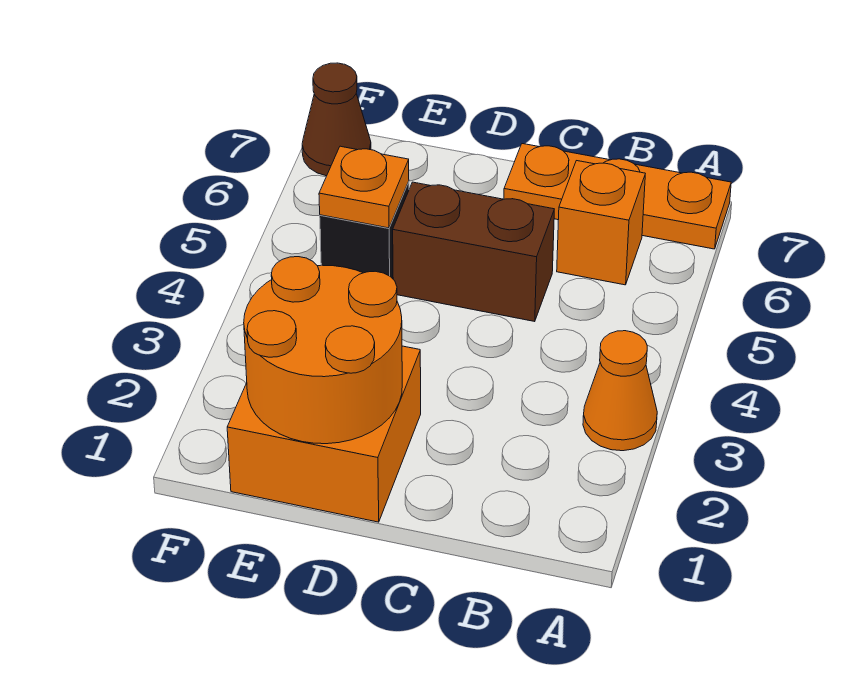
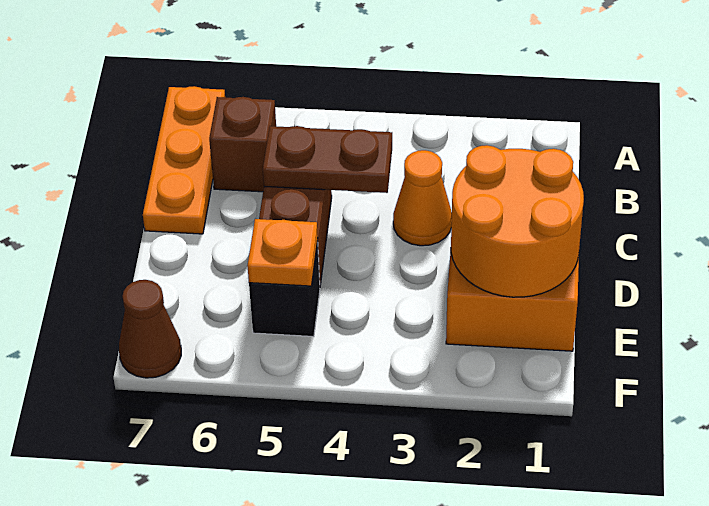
orange cone A3 level 1 -> orange cone C3 level 1
orange brick B6 level 1 -> brown brick B6 level 1
none -> brown plate C4:C5 level 2

